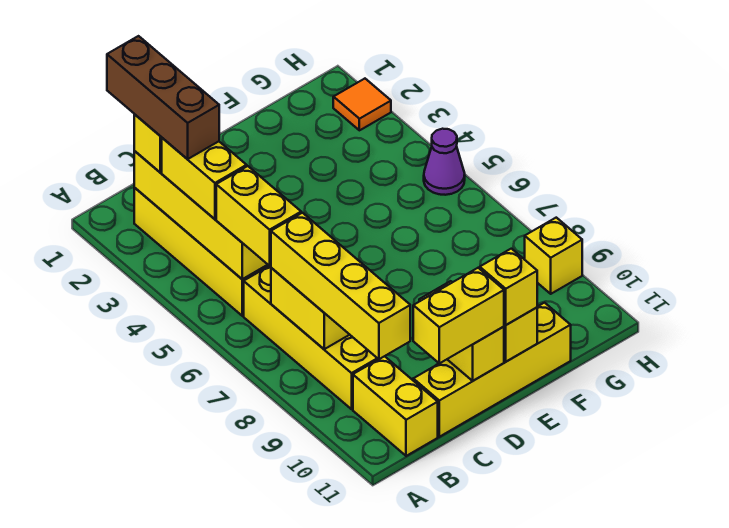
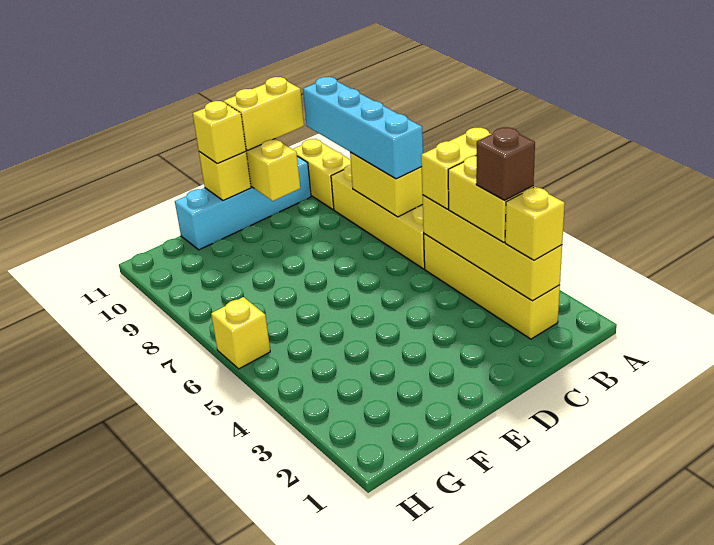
brown brick B1:B3 level 4 -> brown brick B3 level 4
yellow brick B5:B6 level 3 -> yellow brick A5:B5 level 3
yellow brick B7:B10 level 3 -> cyan brick B7:B10 level 3
yellow brick C11:F11 level 1 -> cyan brick C11:F11 level 1
orange tile H2 level 1 -> none
purple cone H5 level 1 -> none
yellow brick H9 level 1 -> yellow brick H6 level 1

